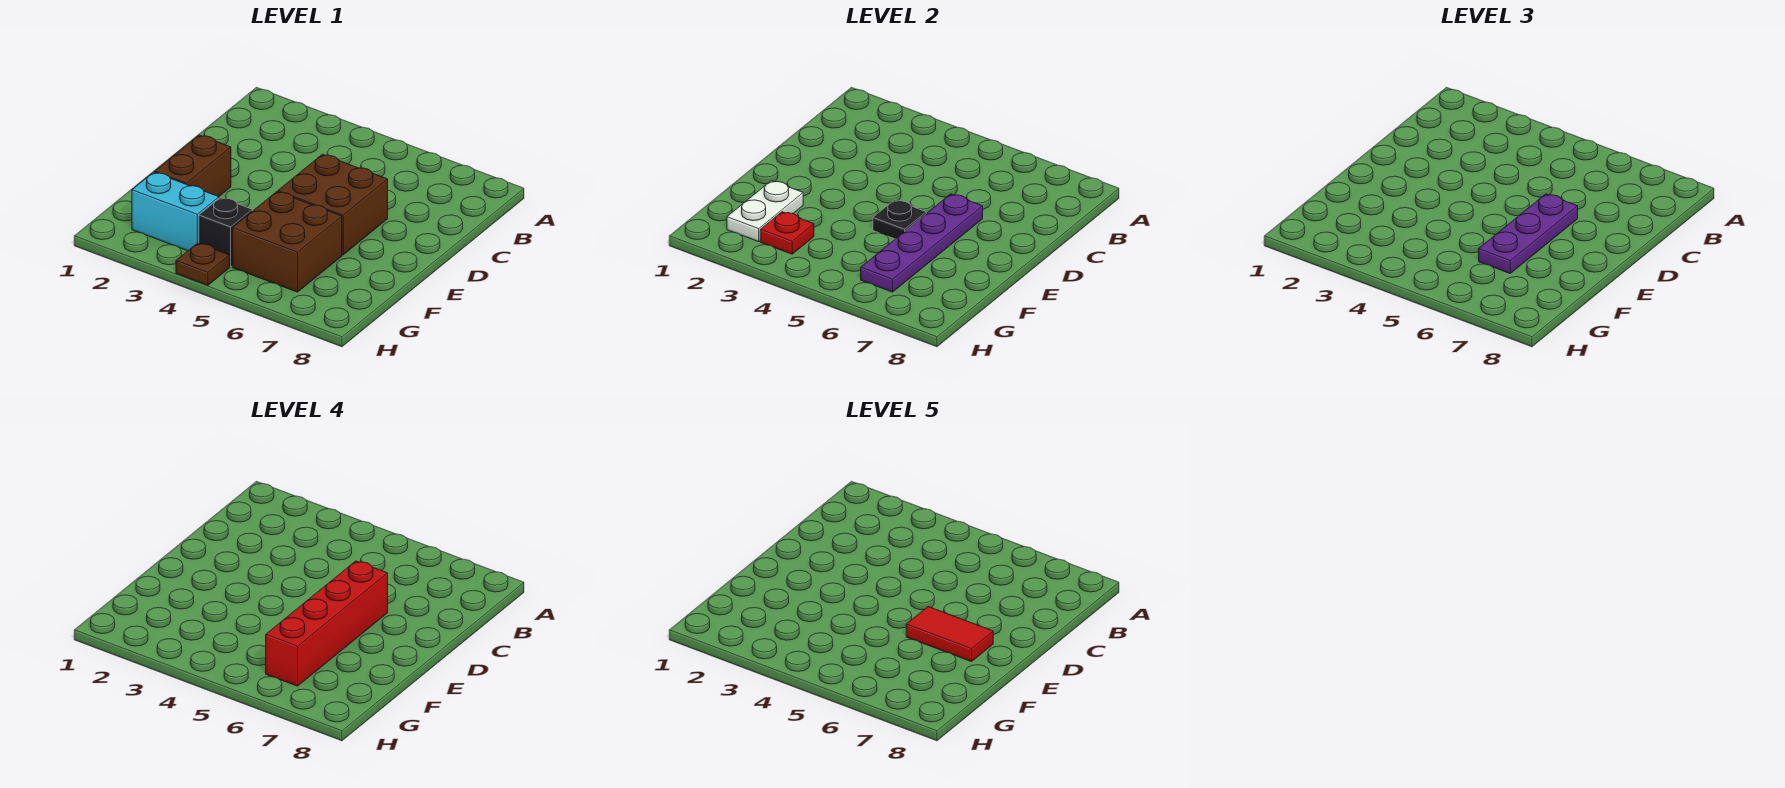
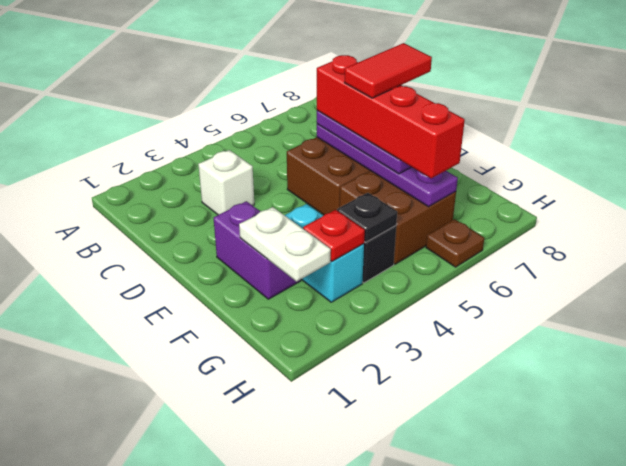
none -> white brick C3 level 1
brown brick E2:F2 level 1 -> purple brick E2:F2 level 1
black plate E5 level 2 -> black plate G4 level 2
cyan brick G2:G3 level 1 -> cyan brick F3:G3 level 1
brown plate H4 level 1 -> brown plate H6 level 1

